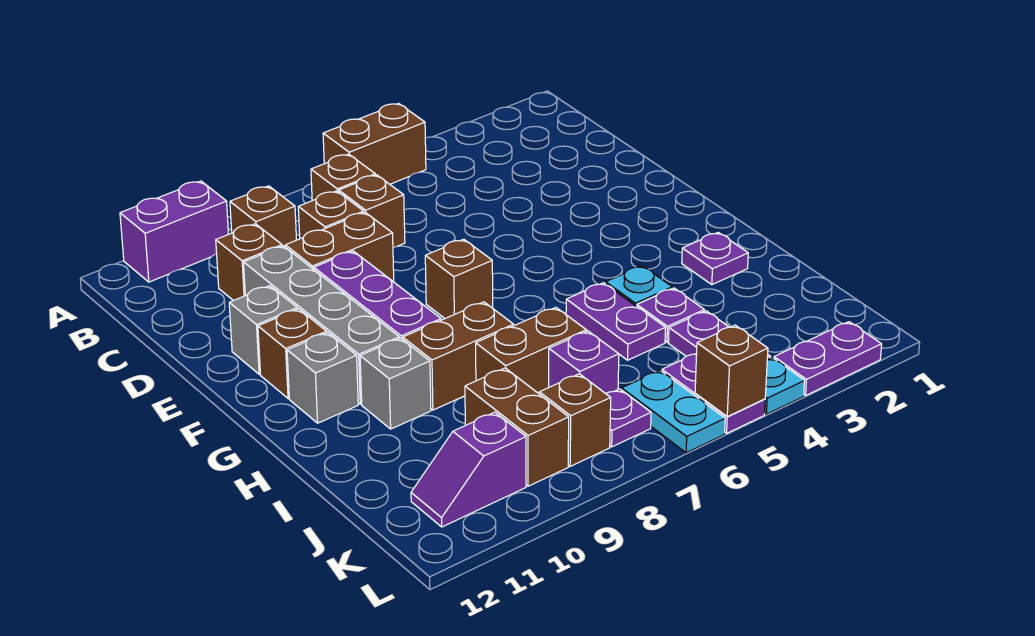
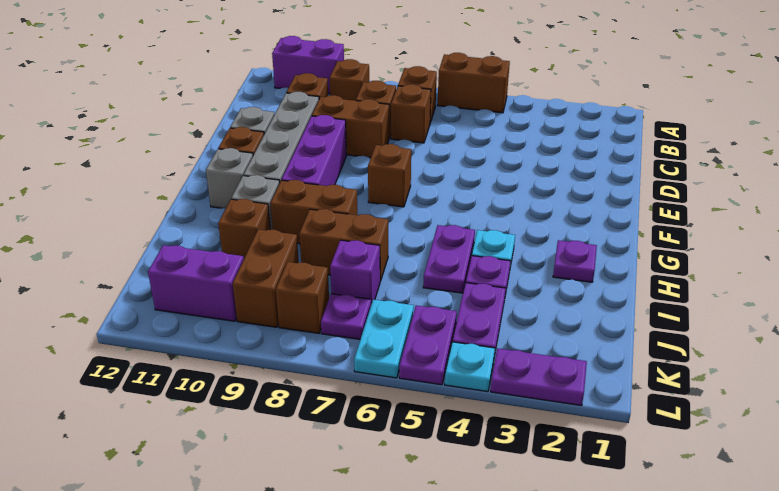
purple slope K10:K11 level 1 top 10 -> purple brick K10:K11 level 1
brown brick L5 level 2 -> brown brick I10 level 1

